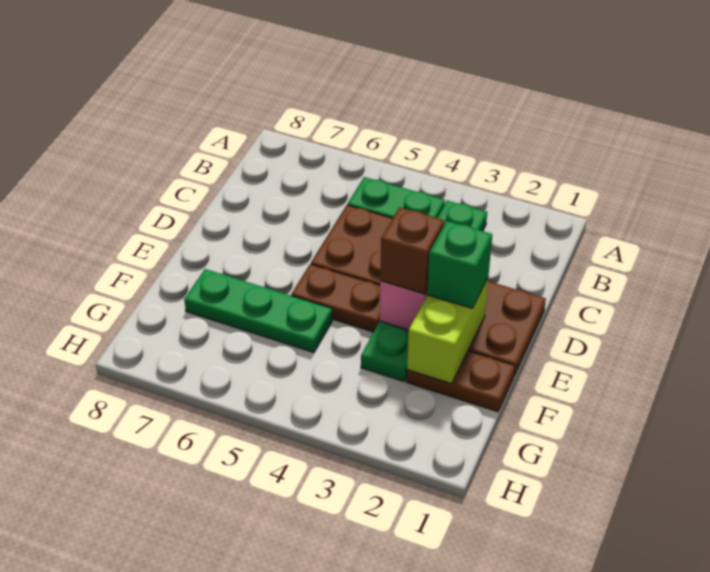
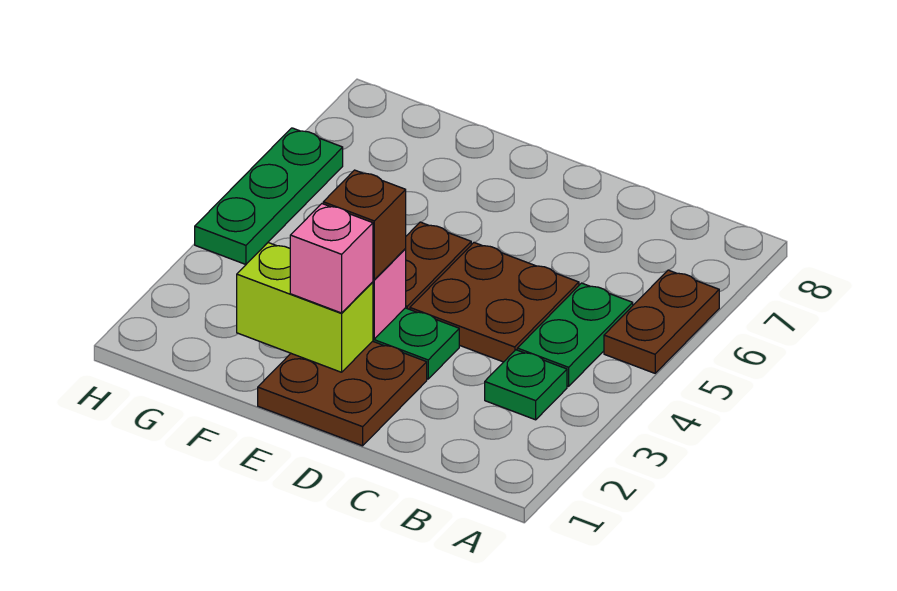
green brick E2 level 3 -> pink brick E2 level 3
brown plate F1:F2 level 1 -> brown plate A5:A6 level 1
green plate F5:F7 level 1 -> green plate H4:H6 level 1

